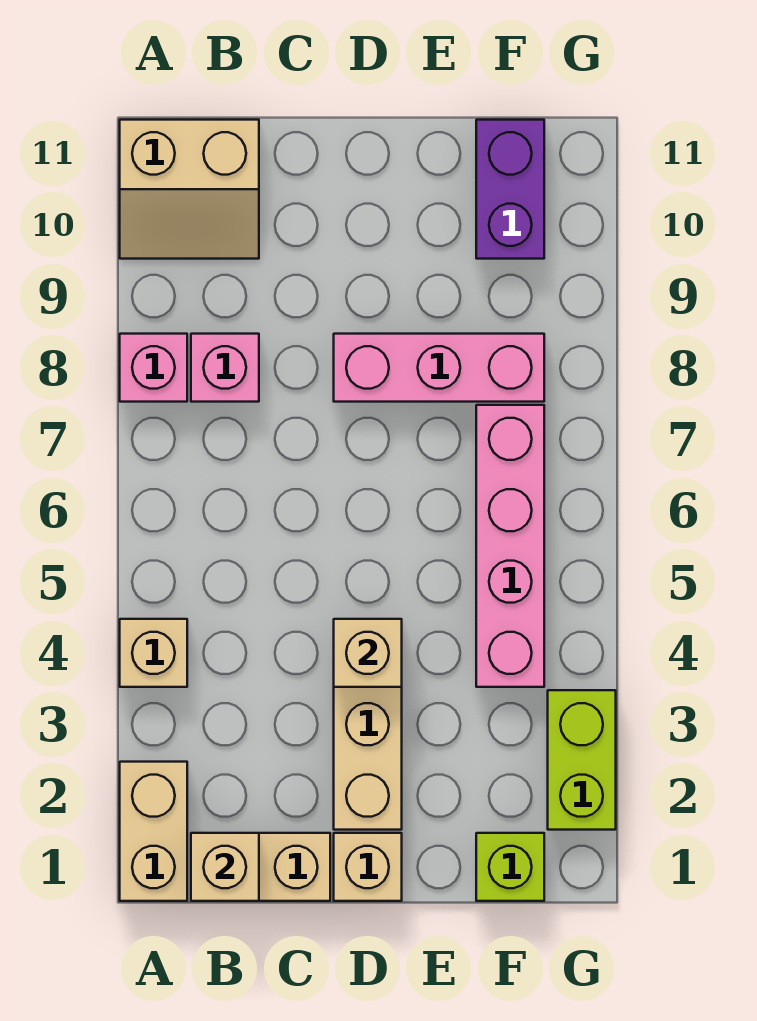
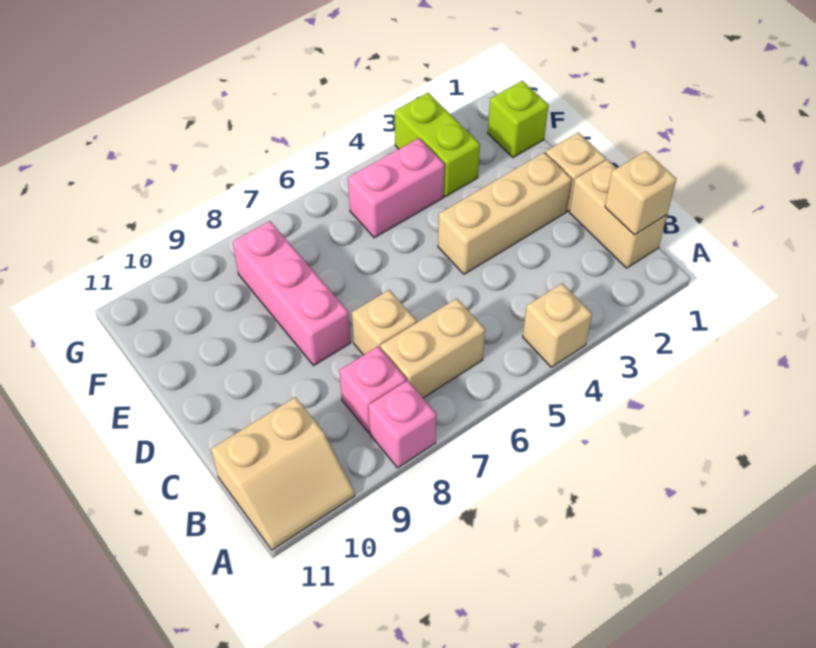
tan brick A1:A2 level 1 -> tan brick B6:B7 level 1
tan slope A10:B11 level 1 top 11 -> tan slope A10:B11 level 1 top B
tan brick D4 level 2 -> tan brick C7 level 1
pink brick F4:F7 level 1 -> pink brick F4:F5 level 1
purple brick F10:F11 level 1 -> none
lime brick G2:G3 level 1 -> lime brick F3:G3 level 1

